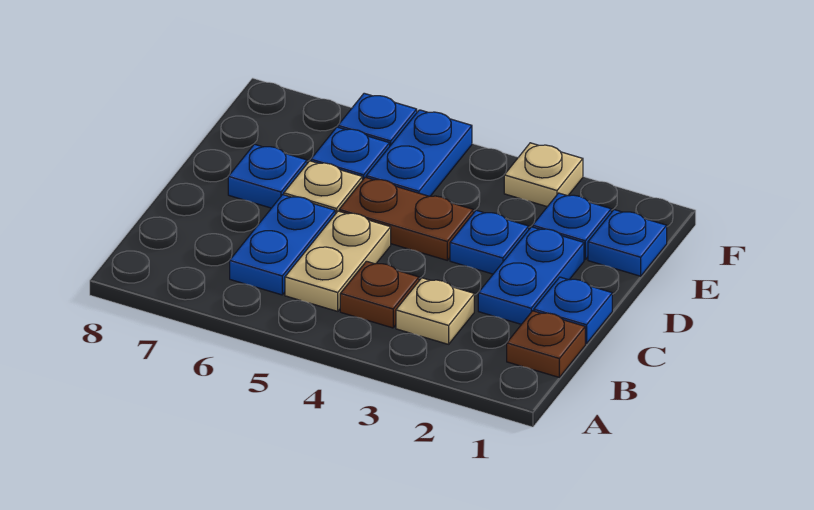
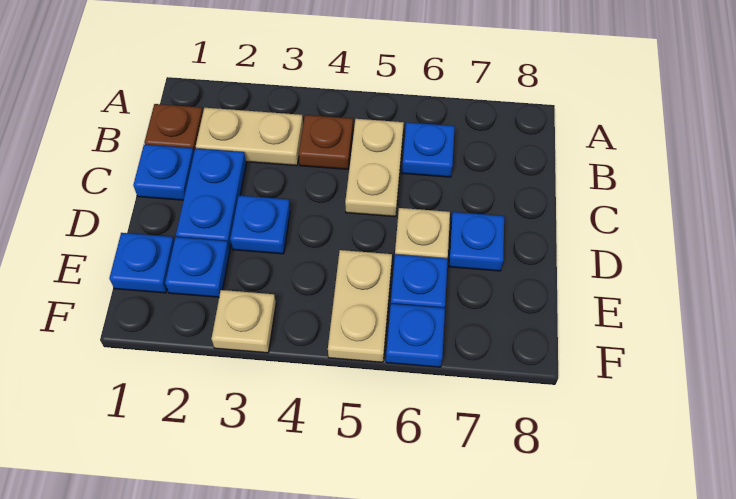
tan plate B3 level 1 -> tan plate B2:B3 level 1
blue plate B6:C6 level 1 -> blue plate B6 level 1
brown plate D4:D5 level 1 -> none
blue plate E5:F5 level 1 -> tan plate E5:F5 level 1

